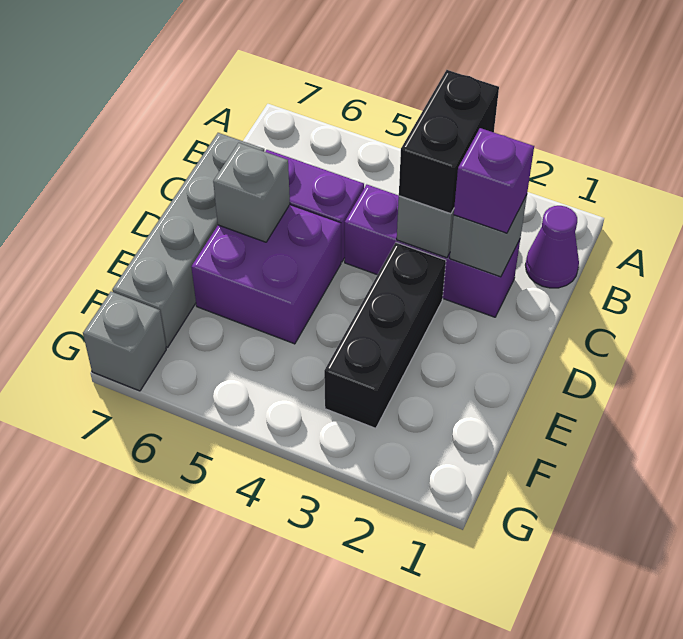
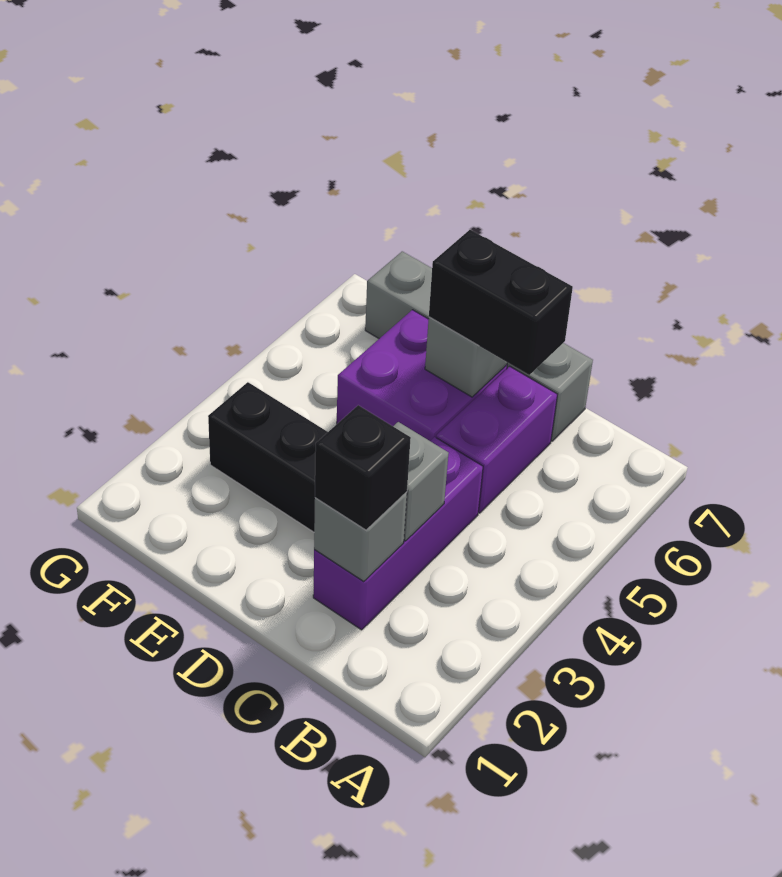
purple cone B1 level 1 -> none
black brick B3:C3 level 3 -> black brick C6:D6 level 3
purple brick C2 level 3 -> black brick C2 level 3
grey brick G7 level 1 -> none

